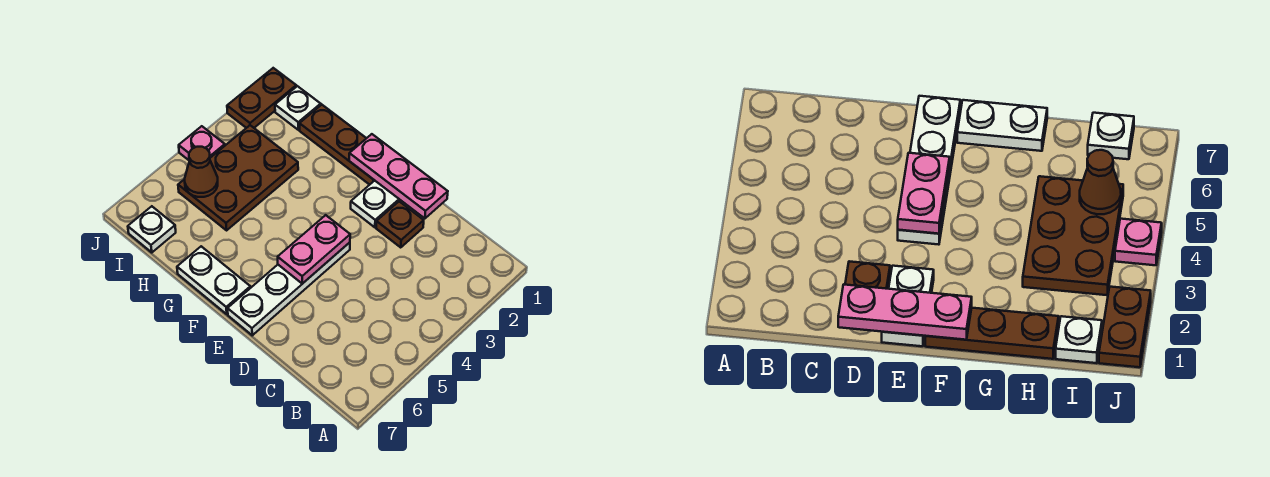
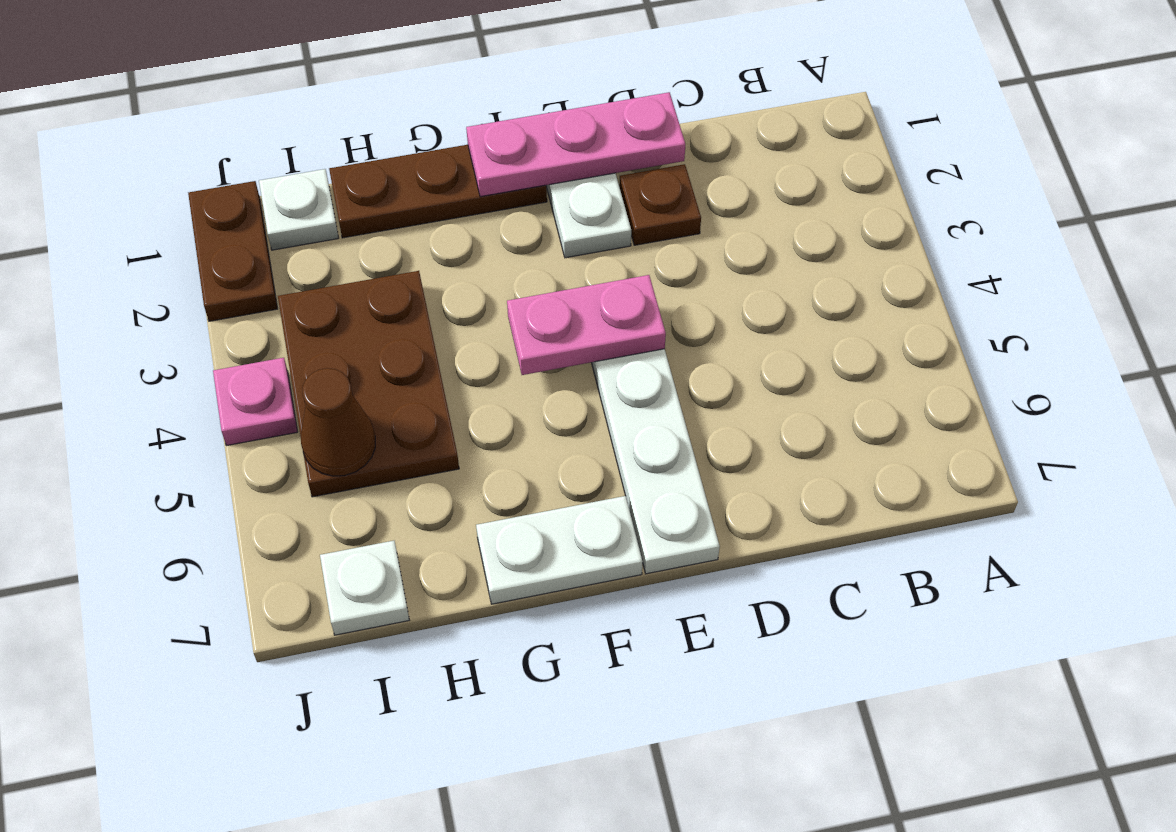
pink plate E4:E5 level 2 -> pink plate E4:F4 level 2

